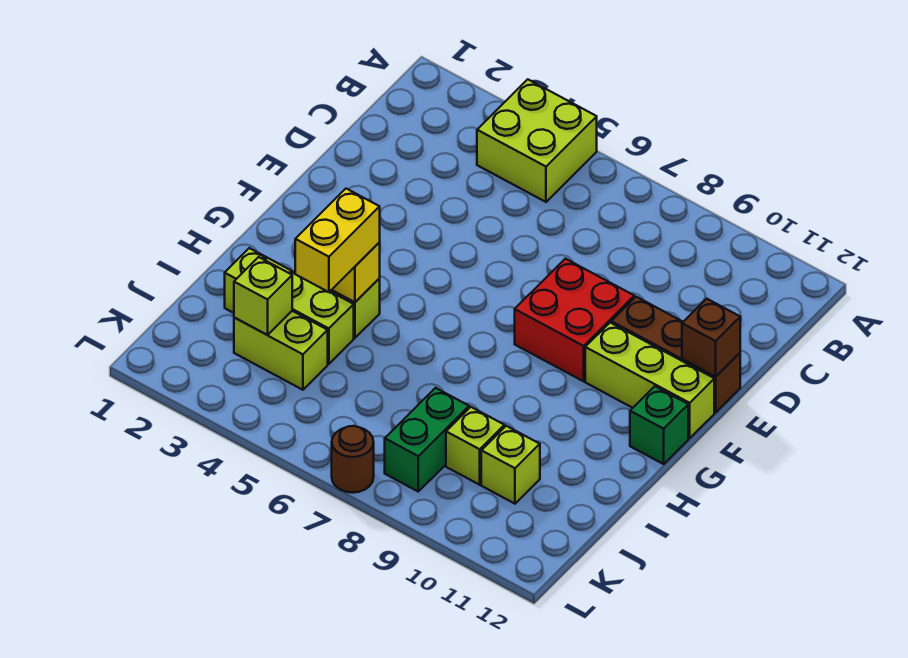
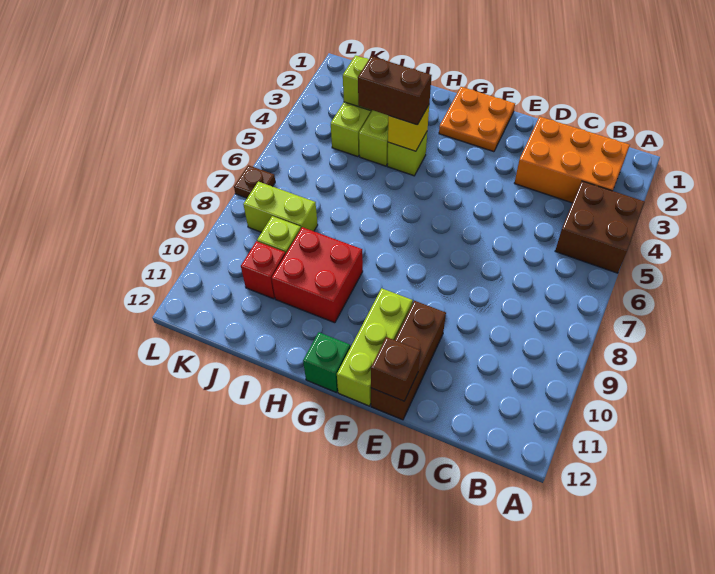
lime brick A4:B5 level 1 -> brown brick A4:B5 level 1
none -> orange brick B2:D3 level 1
red brick E8:F9 level 1 -> red brick H9:I10 level 1
none -> orange plate F1:G2 level 1
yellow brick H4:I4 level 3 -> brown brick H4:I4 level 3
green brick J8:K8 level 1 -> lime brick J8:K8 level 1
lime brick J10 level 1 -> red brick J10 level 1
brown round brick L7 level 1 -> brown plate L7 level 1

